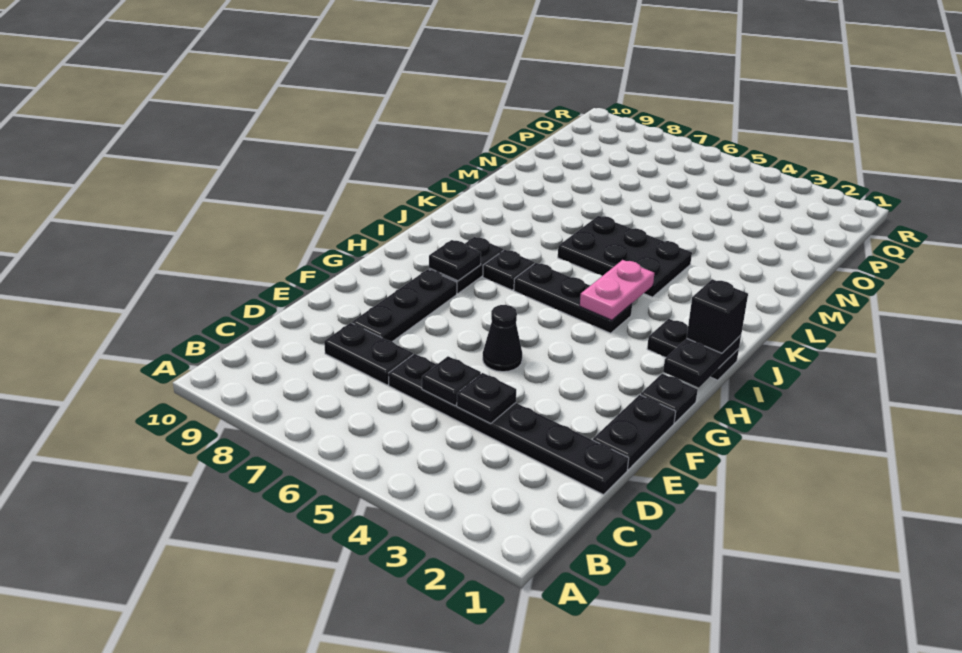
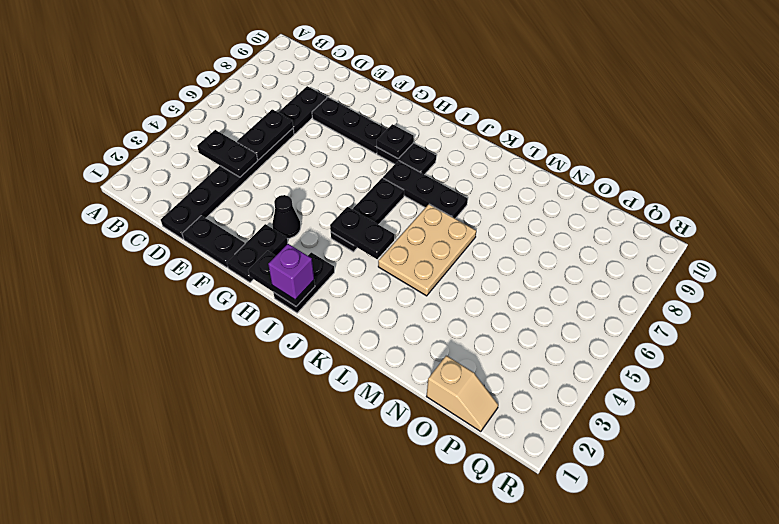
black plate D4 level 2 -> black plate C4:D4 level 2
black plate D5 level 2 -> black plate D5:D6 level 2
black cone F5 level 1 -> black cone G3 level 1
black plate G1 level 1 -> black plate G1:G2 level 1
black brick I1 level 3 -> purple brick I1 level 3
pink plate I4:J4 level 2 -> black plate I4:J4 level 2
black plate I7 level 1 -> black plate I7:K7 level 1
black plate K4:L6 level 1 -> tan plate K4:L6 level 1
none -> tan slope O1:P1 level 1 top O

